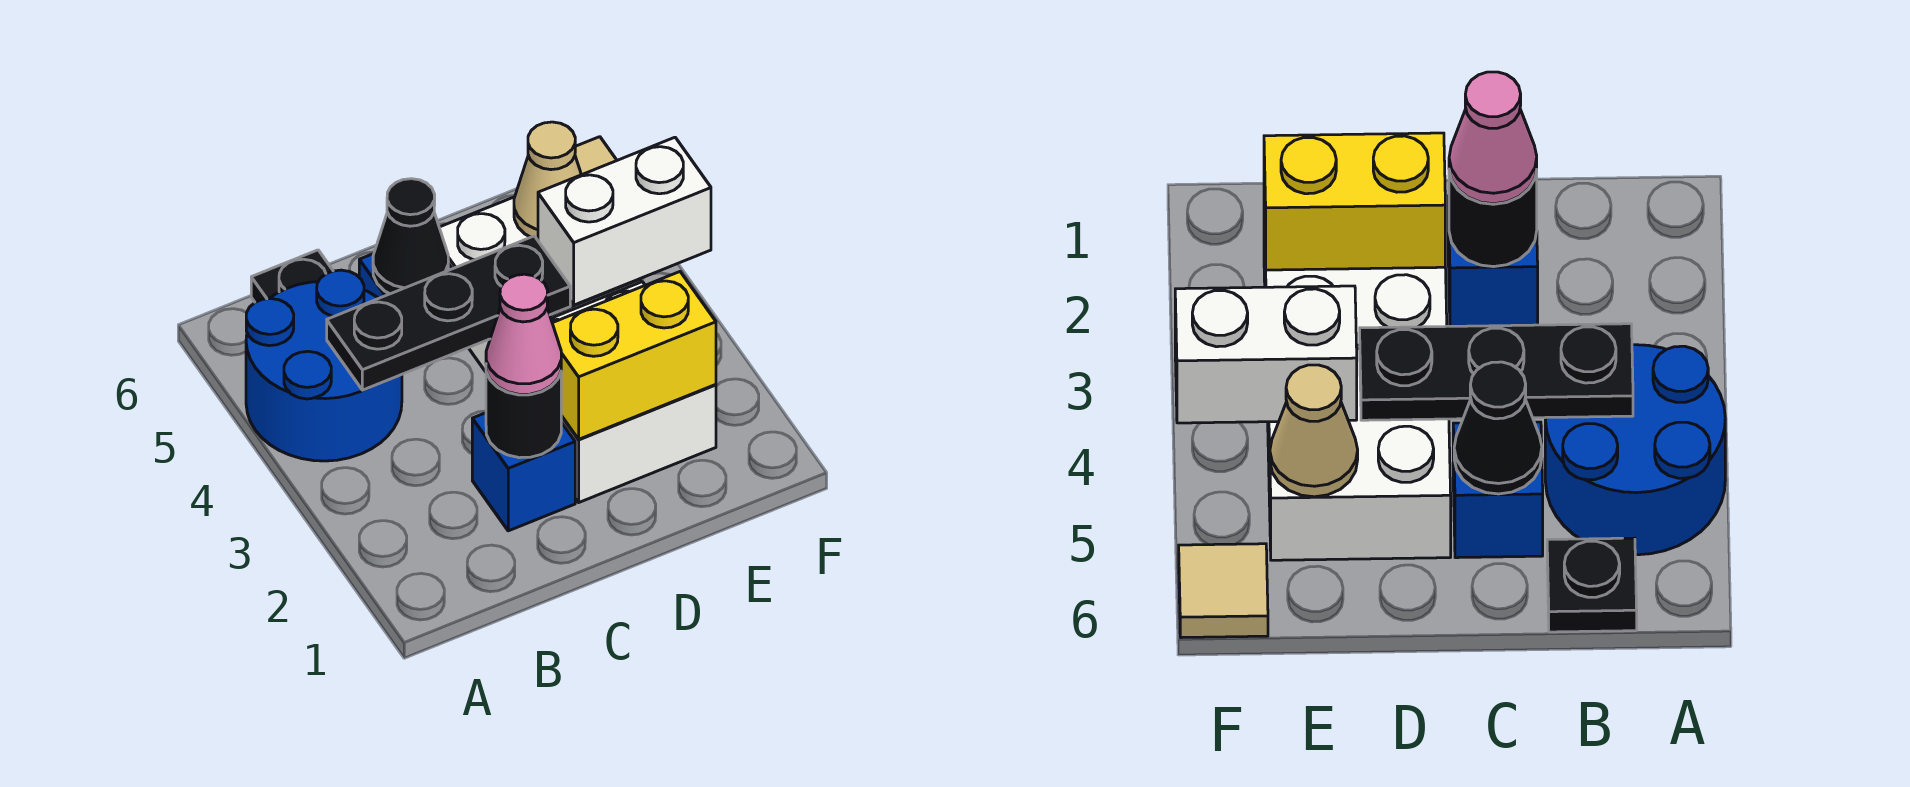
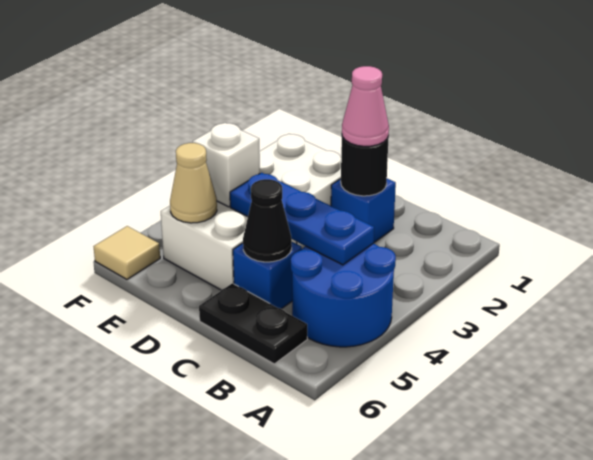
black plate B4:D4 level 2 -> blue plate B4:D4 level 2
black plate B6 level 1 -> black plate B6:C6 level 1
yellow brick D2:E2 level 2 -> none
white brick E4:F4 level 2 -> white brick E4 level 2

